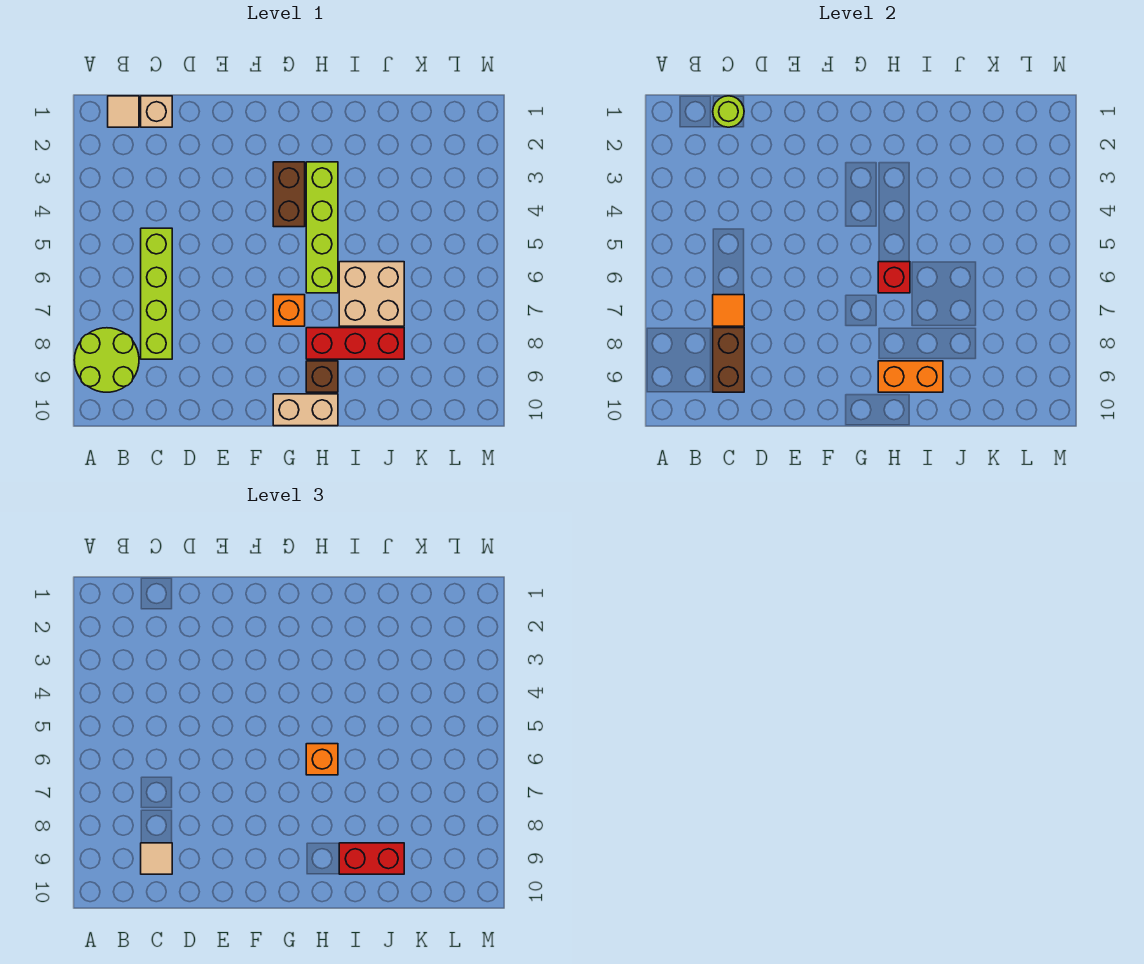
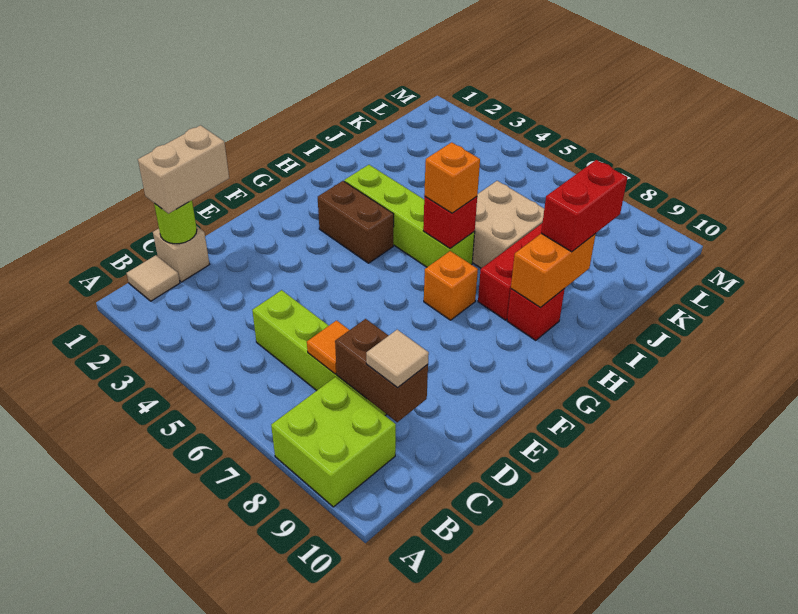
lime round brick A8:B9 level 1 -> lime brick A8:B9 level 1
tan brick G10:H10 level 1 -> tan brick C1:D1 level 3
brown brick H9 level 1 -> red brick H9 level 1

